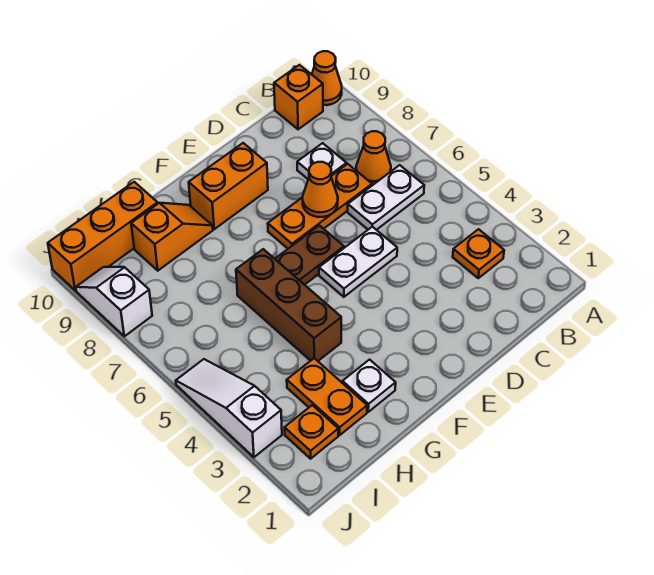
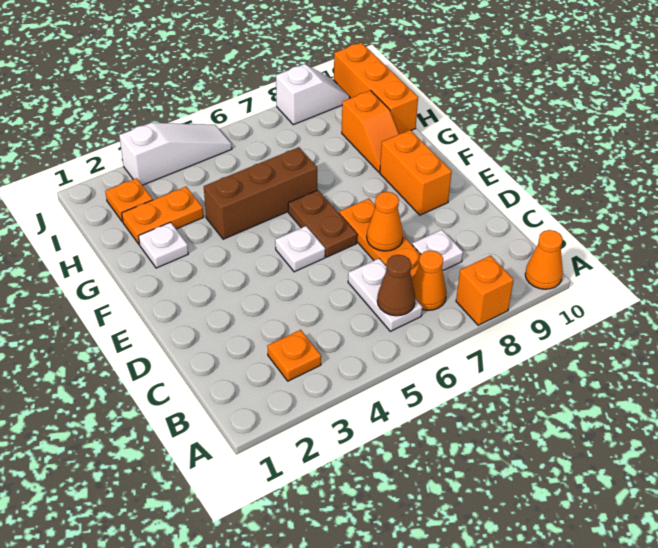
none -> brown cone B6 level 2
orange brick B10 level 1 -> orange brick A8 level 1
white plate D5:E5 level 1 -> white plate E5 level 1

